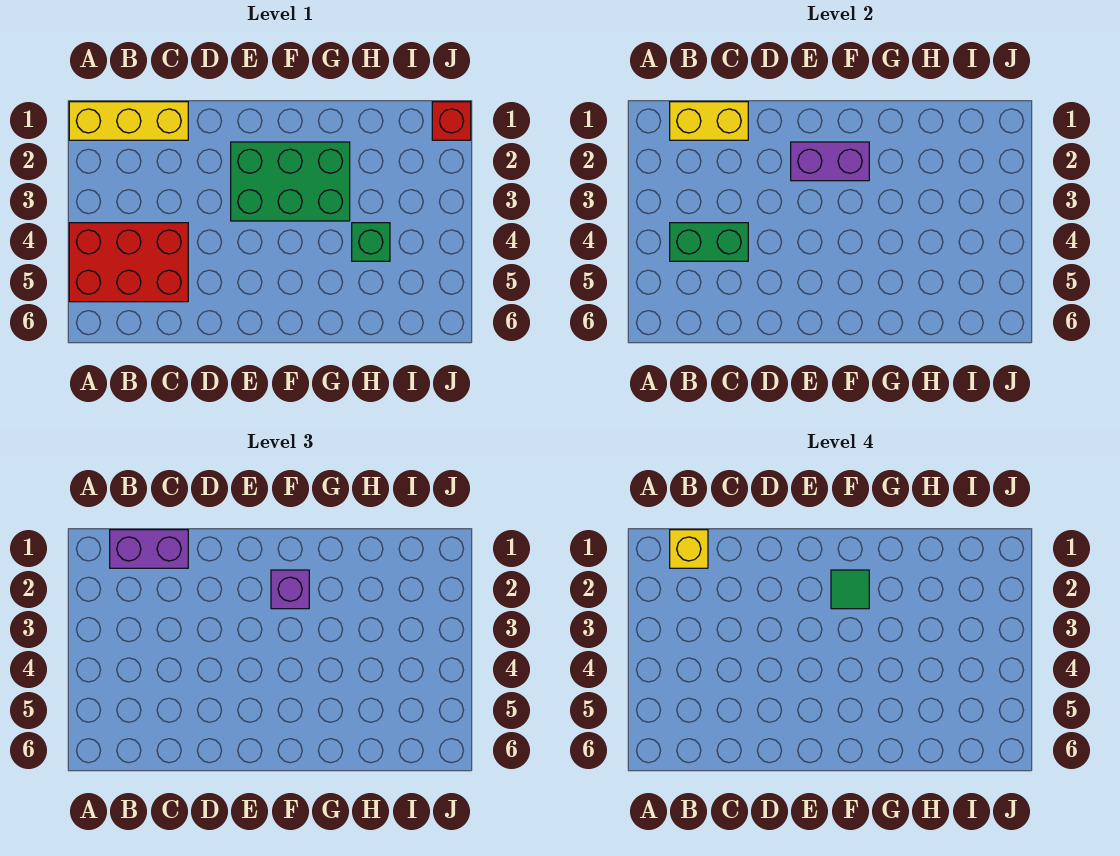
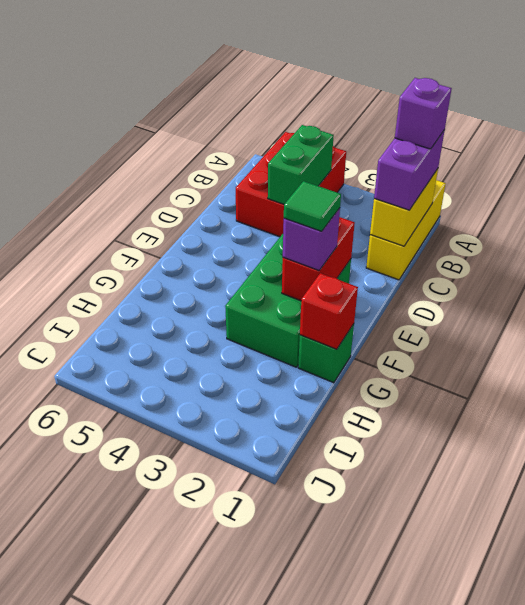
yellow brick B1 level 4 -> purple brick B1 level 4
purple brick E2:F2 level 2 -> red brick E2:F2 level 2
green brick H4 level 1 -> green brick G1 level 1
red brick J1 level 1 -> red brick G1 level 2

